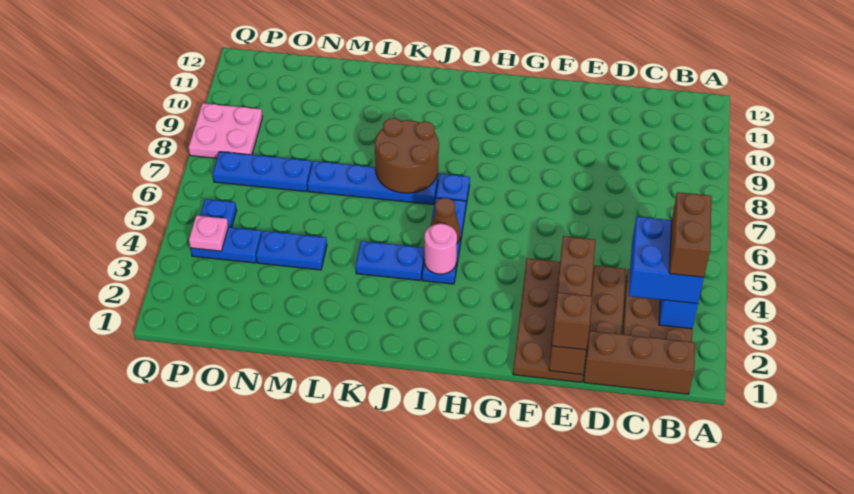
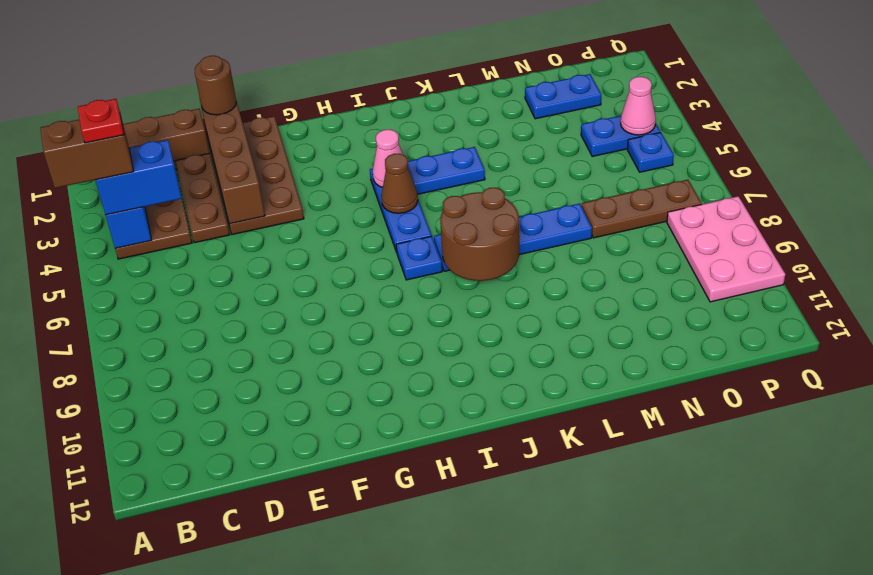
blue brick B3:C4 level 3 -> blue brick B4:C4 level 3
brown brick B3:B4 level 4 -> brown brick A4:B4 level 4
none -> red plate B4 level 5
brown brick E1 level 3 -> brown round brick E1 level 3
pink round brick I4 level 2 -> pink cone I4 level 2
blue plate M4:N4 level 1 -> blue plate N2:O2 level 1
blue plate N7:P7 level 1 -> brown plate N7:P7 level 1
pink plate P4 level 2 -> pink cone P4 level 2
pink plate P8:Q9 level 1 -> pink plate P8:Q10 level 1

